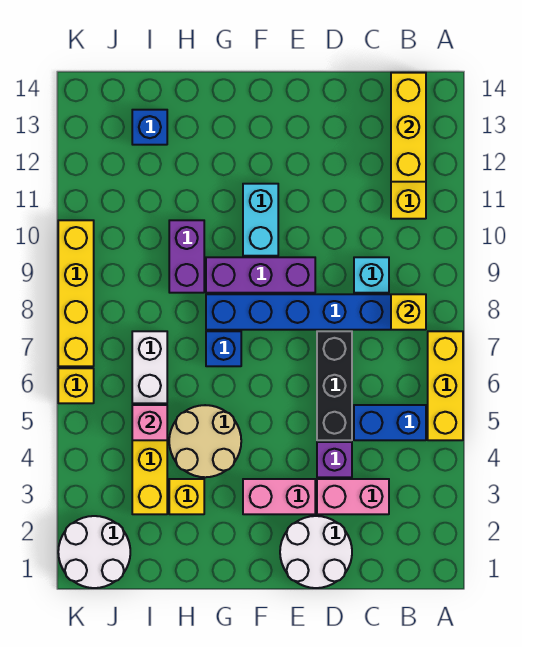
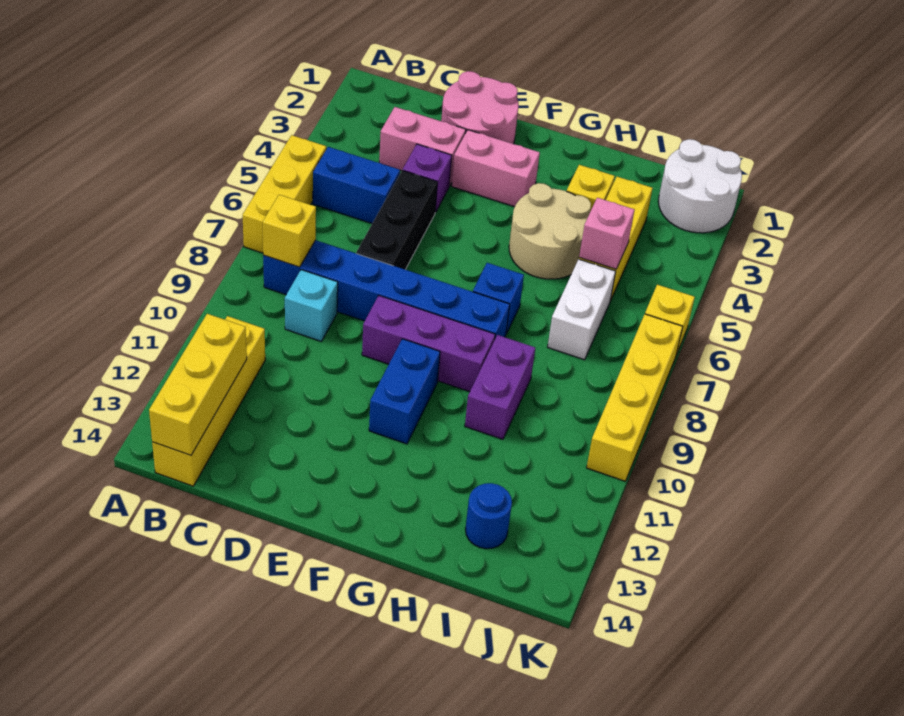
white round brick D1:E2 level 1 -> pink round brick D1:E2 level 1
cyan brick F10:F11 level 1 -> blue brick F10:F11 level 1
blue brick I13 level 1 -> blue round brick I13 level 1

